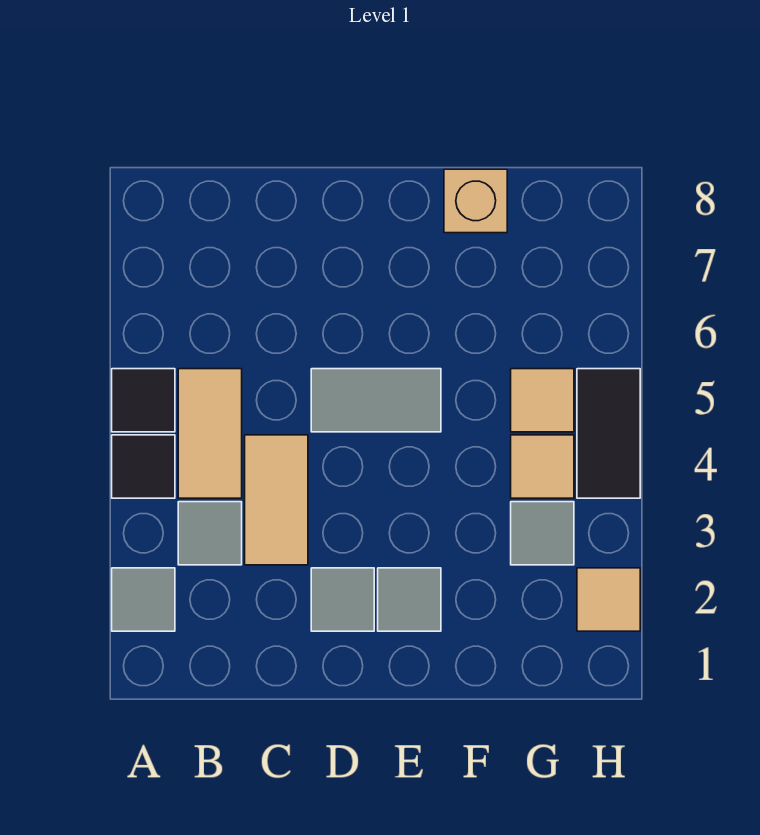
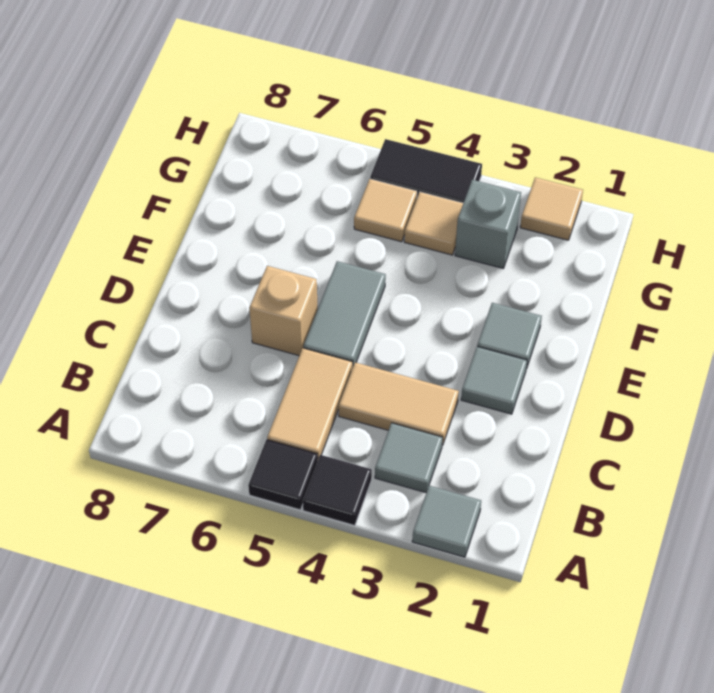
tan tile B4:B5 level 1 -> tan tile B5:C5 level 1
tan brick F8 level 1 -> tan brick D6 level 1
grey tile G3 level 1 -> grey brick G3 level 1

